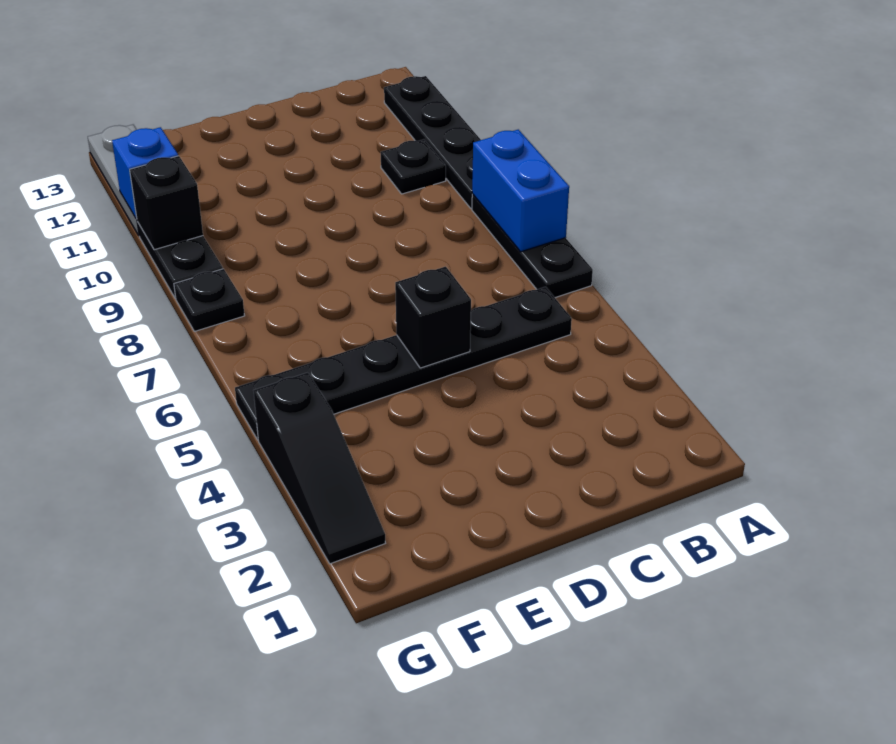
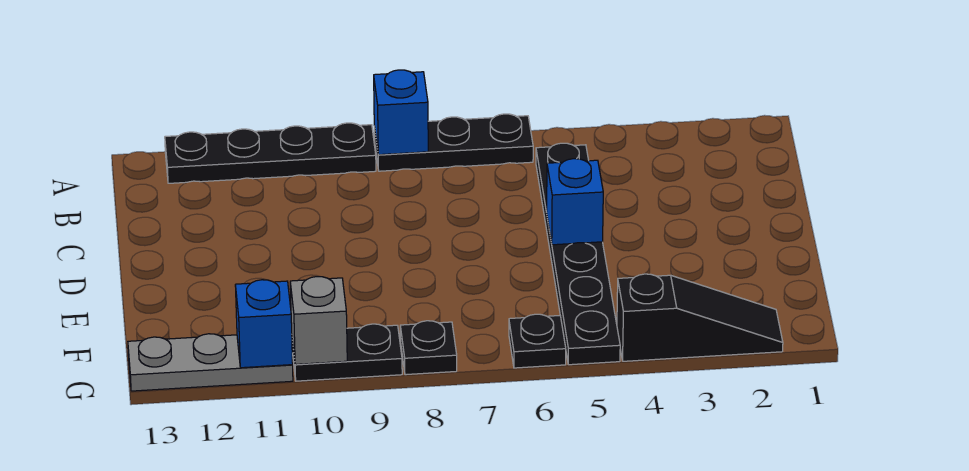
blue brick A7:A8 level 2 -> blue brick A8 level 2
black plate B10 level 1 -> black plate G6 level 1
black brick D5 level 2 -> blue brick D5 level 2
black brick G10 level 2 -> grey brick G10 level 2

